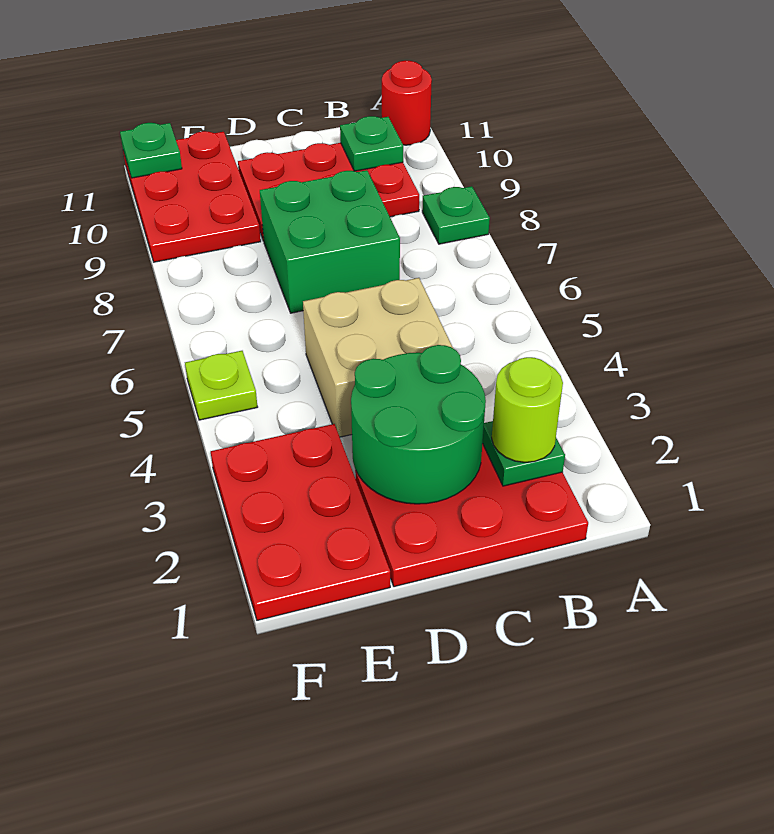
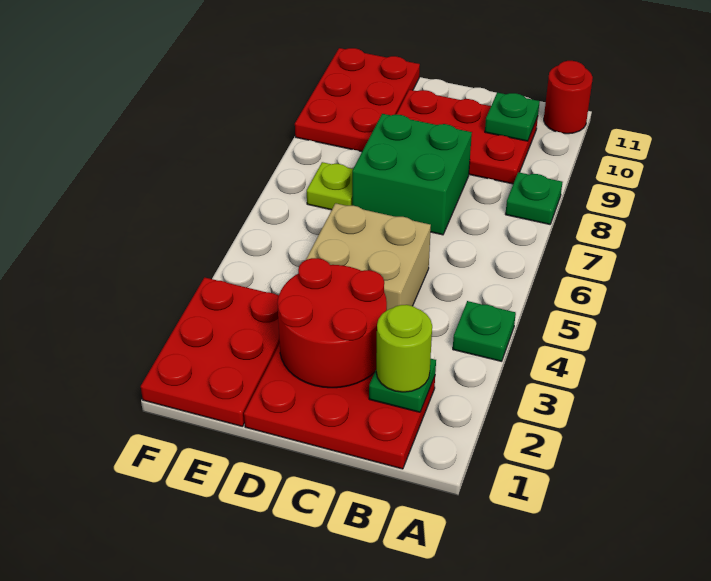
green round brick C2:D3 level 2 -> red round brick C2:D3 level 2
lime plate F5 level 1 -> lime plate E7 level 1
green plate F11 level 2 -> green plate A4 level 1

